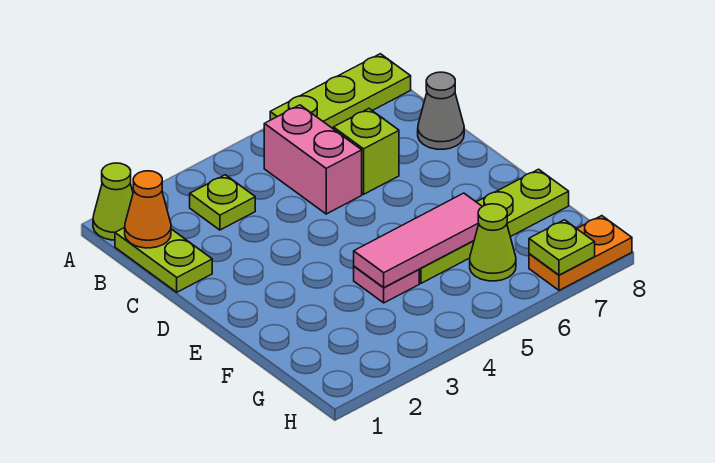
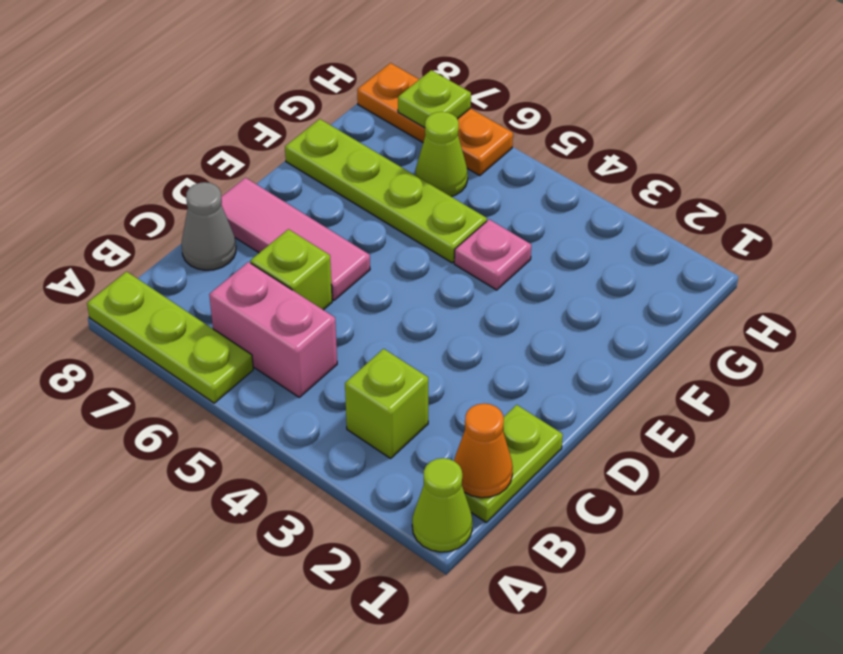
lime plate B3 level 1 -> lime brick B3 level 1
pink brick B5:C5 level 1 -> pink brick B5:B6 level 1
pink tile F4:F6 level 2 -> pink tile D6:D8 level 1
orange plate H7:H8 level 1 -> orange plate H6:H8 level 1

